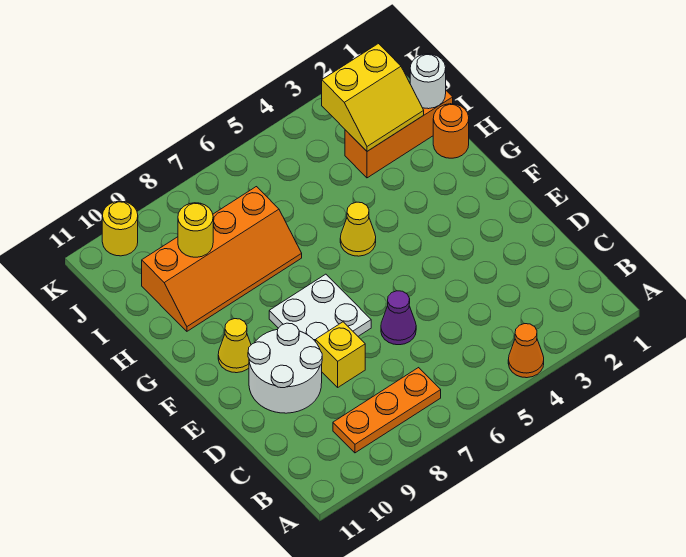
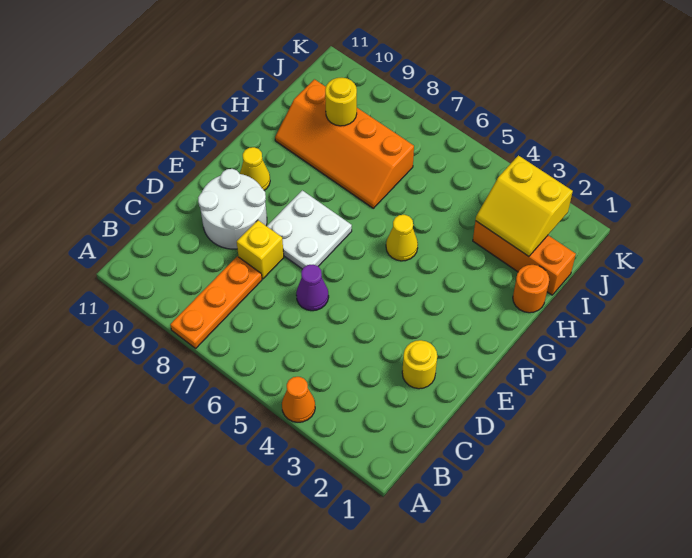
orange plate B7:B9 level 1 -> orange plate A8:C8 level 1
white round brick I1 level 2 -> none
yellow round brick K10 level 1 -> yellow round brick D2 level 1

